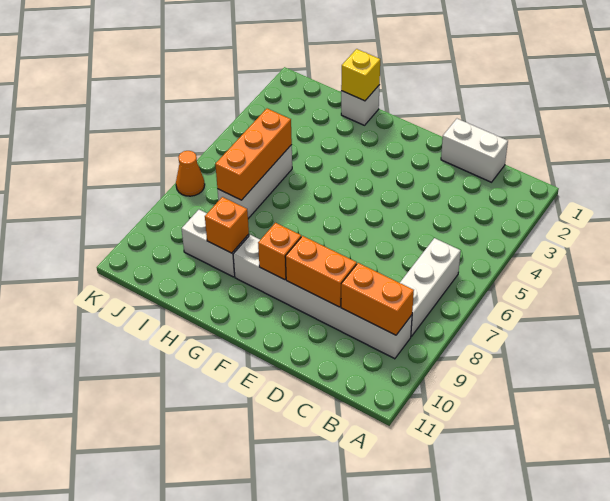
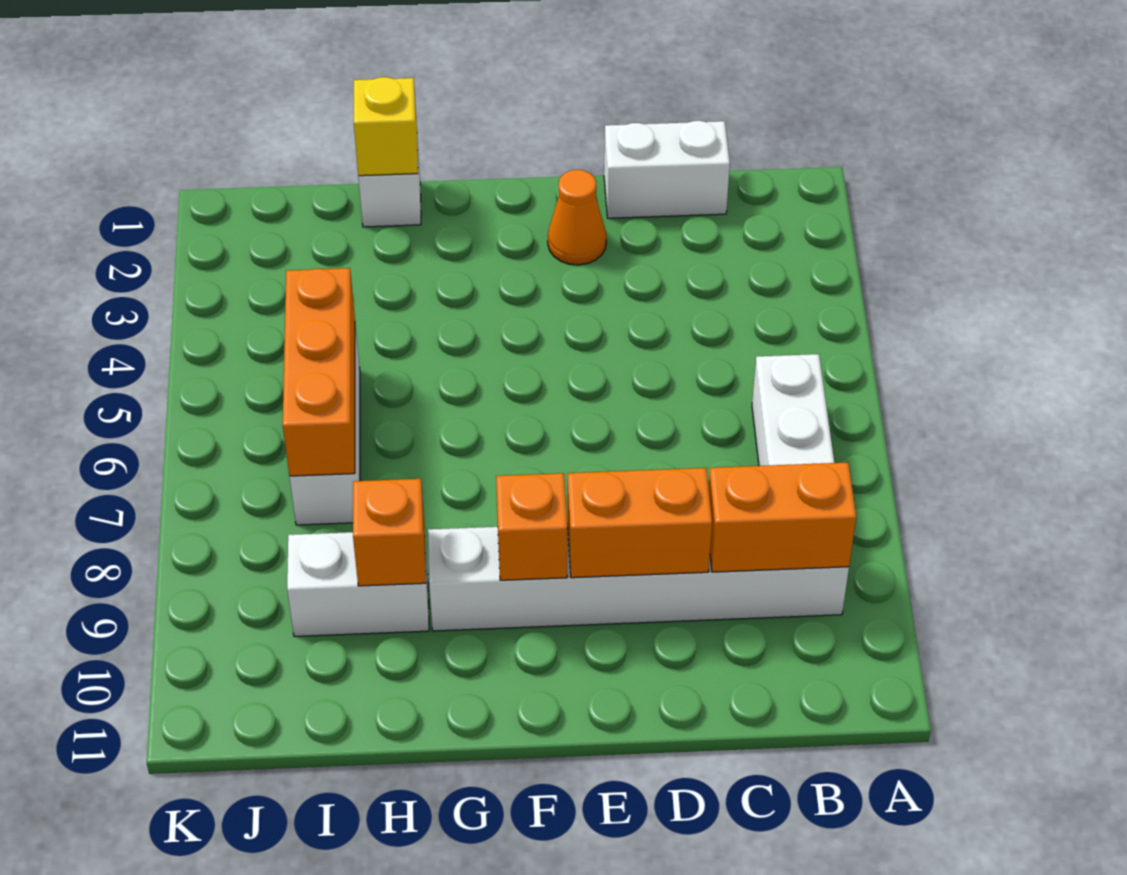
orange cone K7 level 1 -> orange cone E2 level 1

